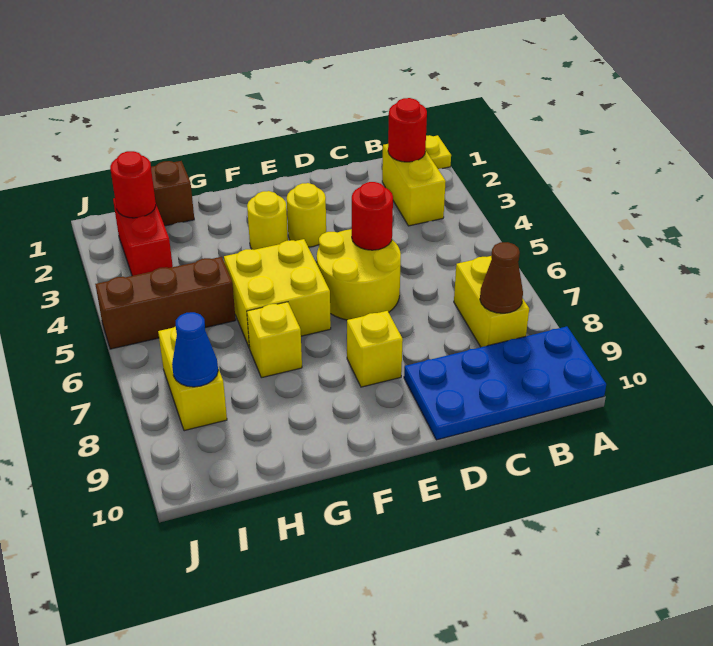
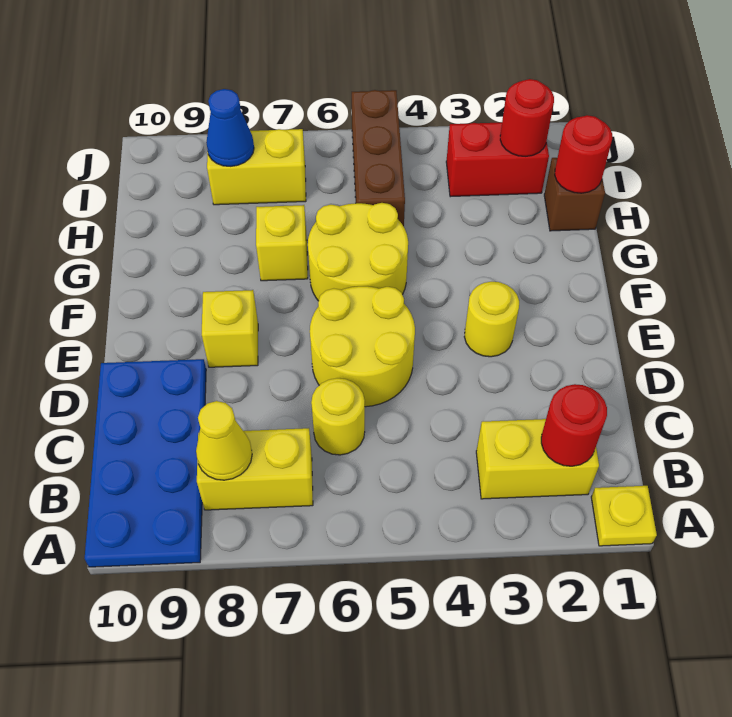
brown cone B8 level 2 -> yellow cone B8 level 2
red round brick D5 level 2 -> red round brick H1 level 2
yellow round brick F3 level 1 -> yellow round brick C6 level 1
yellow brick F5:G6 level 1 -> yellow round brick F5:G6 level 1

